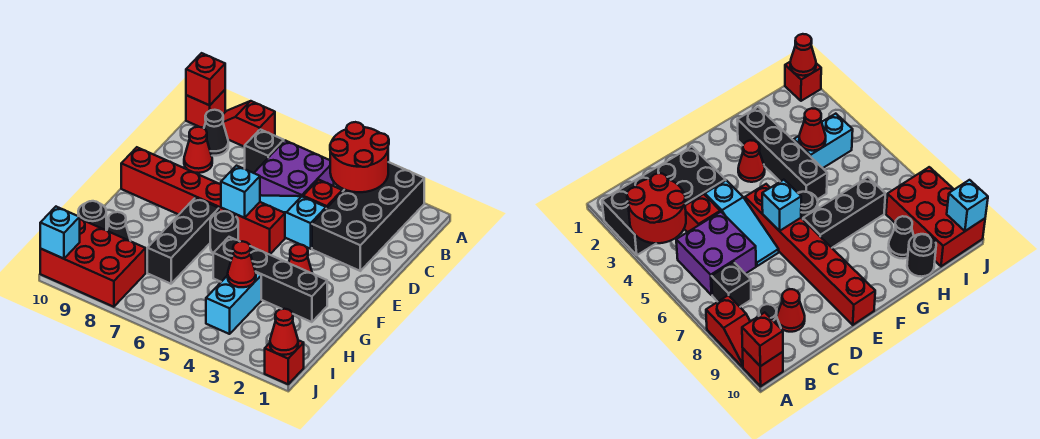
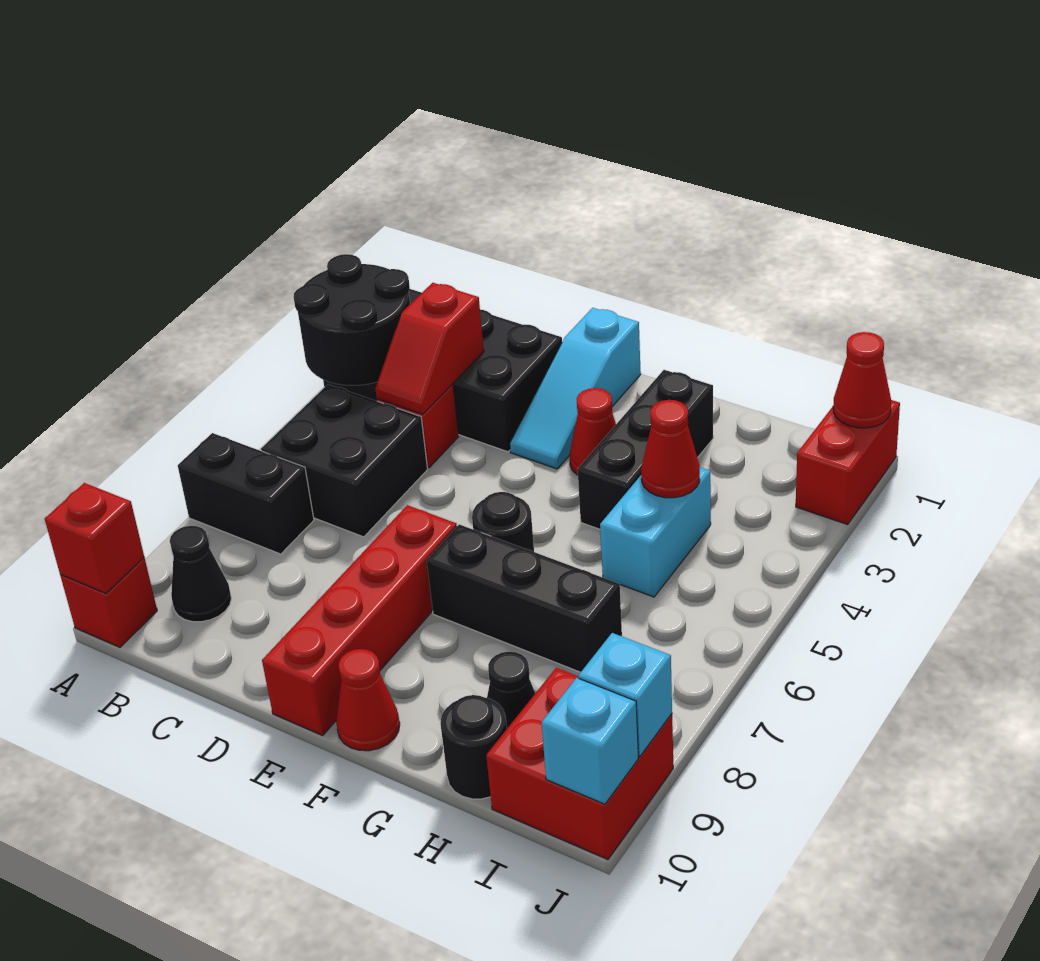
red round brick A3:B4 level 2 -> black round brick A3:B4 level 2
red slope A8:A9 level 1 top 8 -> red slope C3:C4 level 2 top 3
purple brick B5:C6 level 1 -> black brick B5:C6 level 1
black brick B7 level 1 -> black brick A7:B7 level 1
red cone C9 level 1 -> red cone F10 level 1
cyan slope D4:D6 level 1 top 4 -> cyan slope E1:E3 level 1 top 1
red brick E5:E10 level 1 -> red brick E7:E10 level 1
cyan brick E6 level 2 -> cyan brick J9 level 2
black brick G2:G5 level 1 -> black brick G2:G4 level 1
cyan brick H4:I4 level 1 -> cyan brick H4:H5 level 1
red brick I8:J10 level 1 -> red brick I9:J10 level 1
red brick J1 level 1 -> red brick J1:J2 level 1

